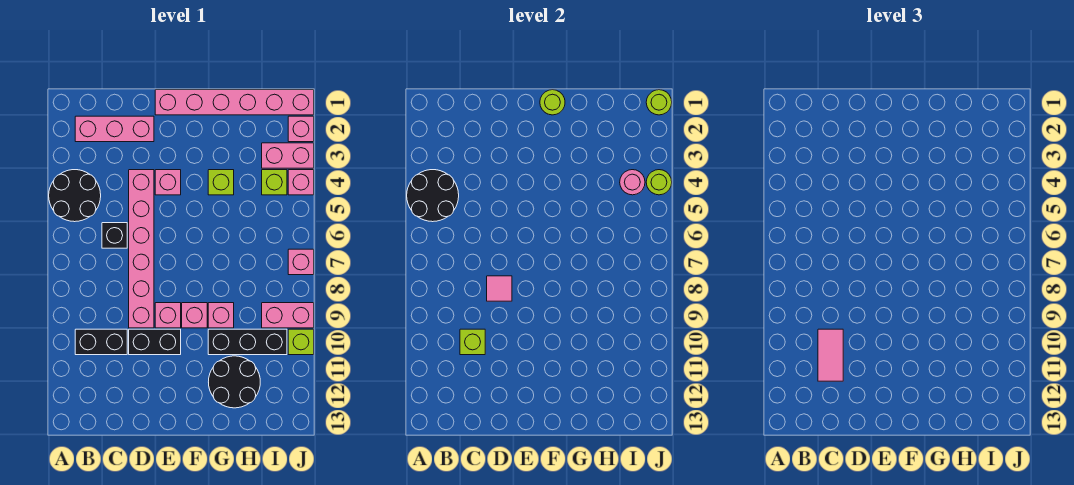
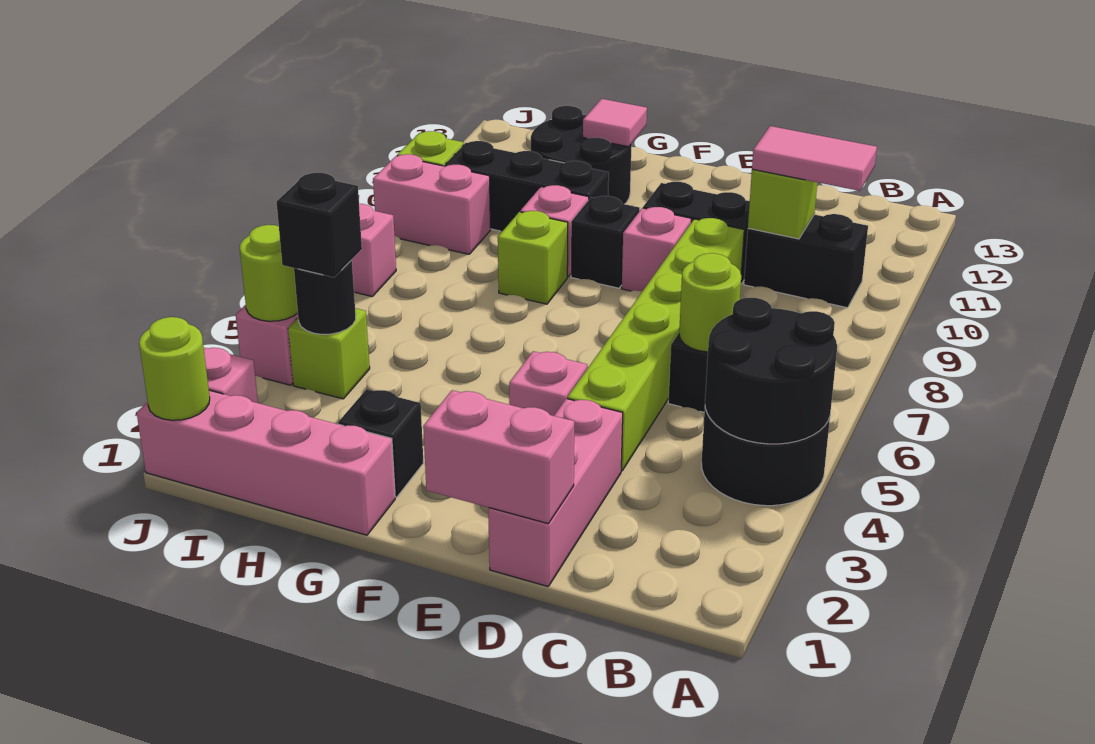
pink brick B2:D2 level 1 -> pink brick D1:D3 level 1
pink tile C10:C11 level 3 -> pink tile B10:C10 level 3
pink brick D4:D9 level 1 -> lime brick D4:D9 level 1
pink tile D8 level 2 -> pink tile G12 level 2
pink brick E1:J1 level 1 -> pink brick G1:J1 level 1
lime round brick F1 level 2 -> lime round brick C6 level 2
pink brick F9 level 1 -> black brick F9 level 1
none -> black brick G2 level 1
lime brick G4 level 1 -> lime brick G8 level 1
pink brick I3:J3 level 1 -> pink brick D1:E1 level 2
pink round brick I4 level 2 -> black round brick I4 level 2
none -> black brick I4 level 3

